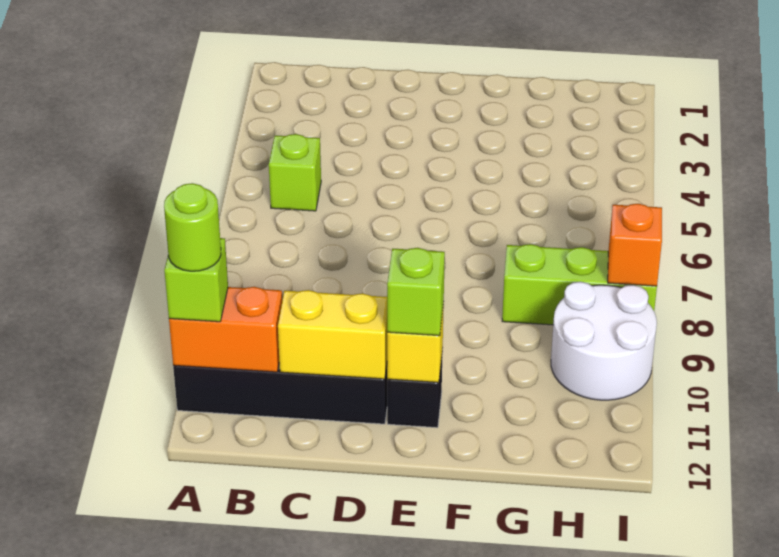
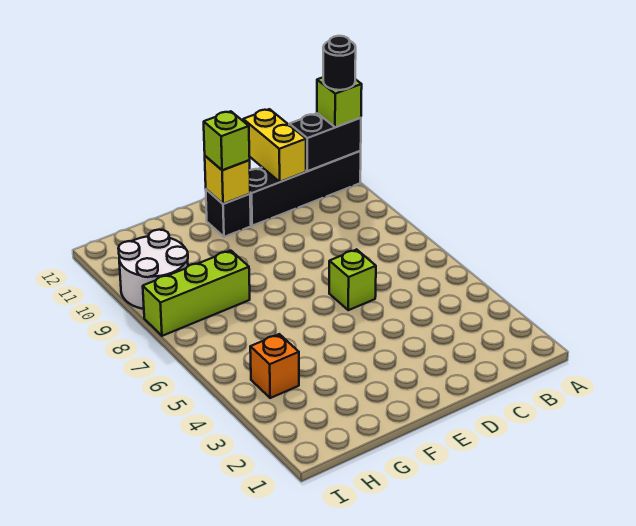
orange brick A11:B11 level 2 -> black brick A11:B11 level 2
lime round brick A11 level 4 -> black round brick A11 level 4
lime brick B5 level 1 -> lime brick D6 level 1
yellow brick C11:D11 level 2 -> yellow brick C11:C12 level 2
orange brick I8 level 2 -> orange brick H4 level 1

